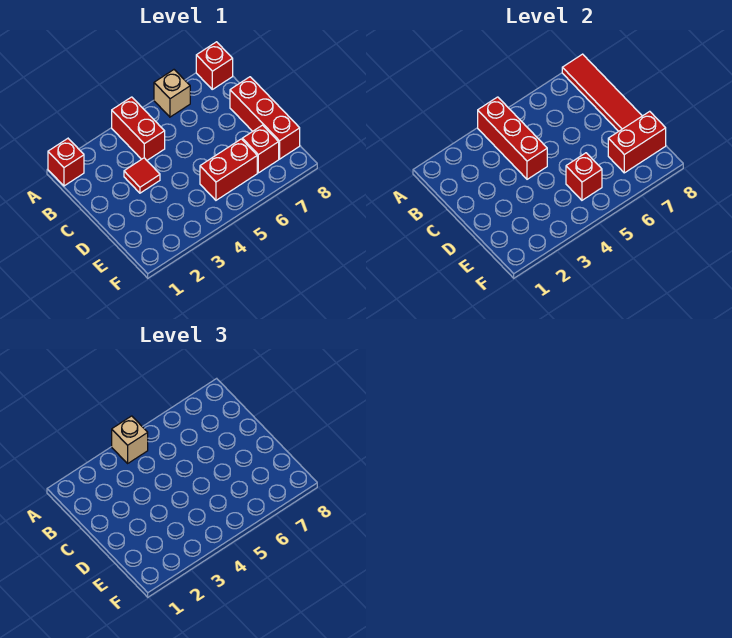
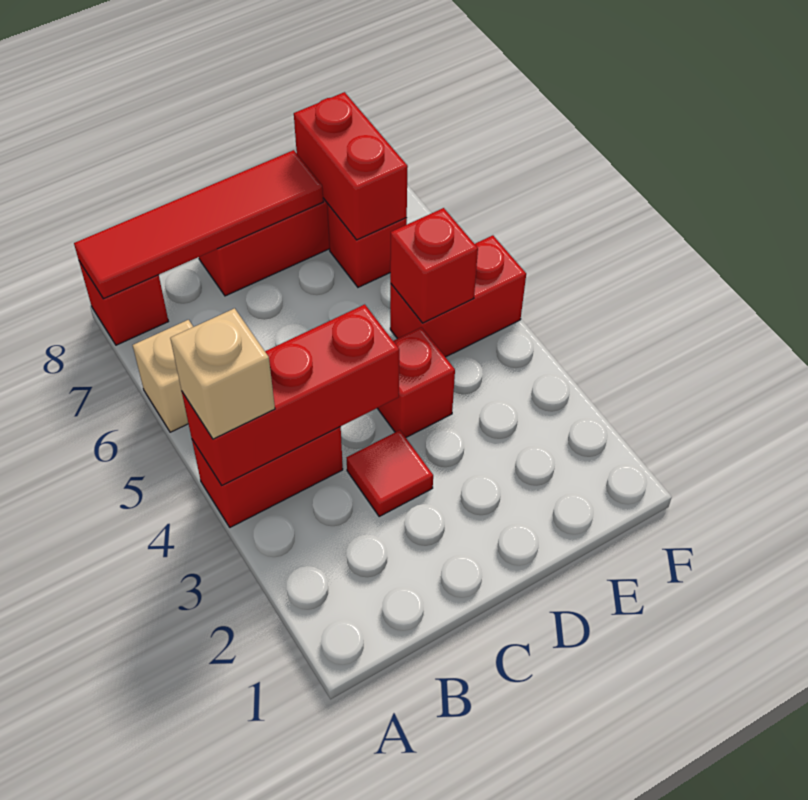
red brick A1 level 1 -> red brick D4 level 1
red brick E5:E6 level 1 -> red brick E5:F5 level 1

